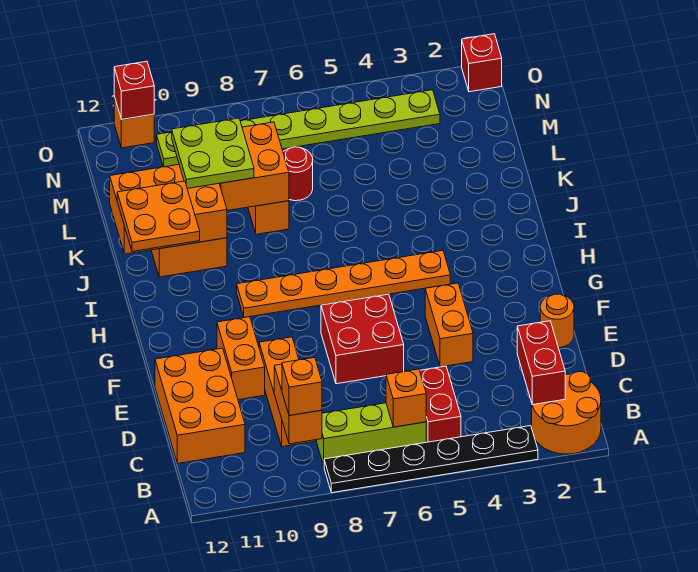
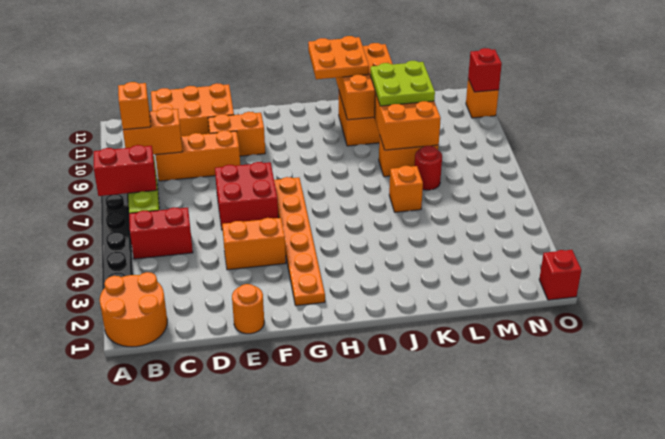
red brick B2:C2 level 2 -> red brick A7:B7 level 2
orange brick B6 level 2 -> orange brick K6 level 1
orange plate H4:H9 level 1 -> orange plate G2:G7 level 1
lime plate N3:N10 level 1 -> none

